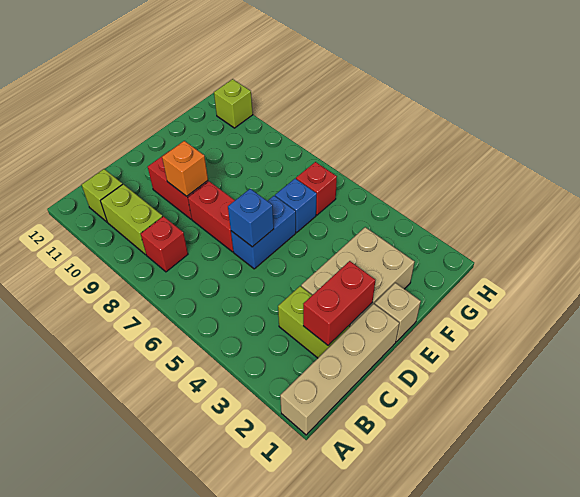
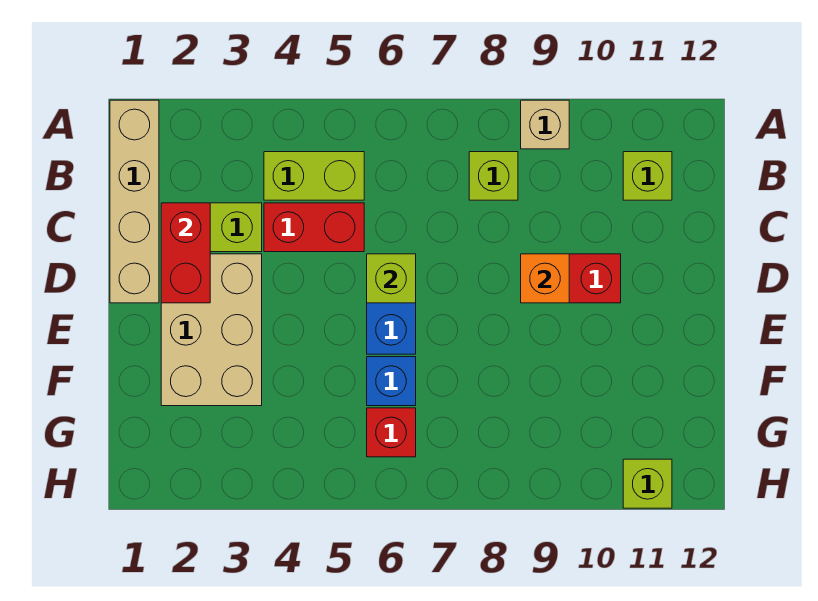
red brick B8 level 1 -> lime brick B8 level 1
lime brick B9:B10 level 1 -> lime brick B4:B5 level 1
blue brick D6 level 2 -> lime brick D6 level 2
red brick D7:D8 level 1 -> red brick C4:C5 level 1
tan brick E1 level 1 -> tan brick A9 level 1

